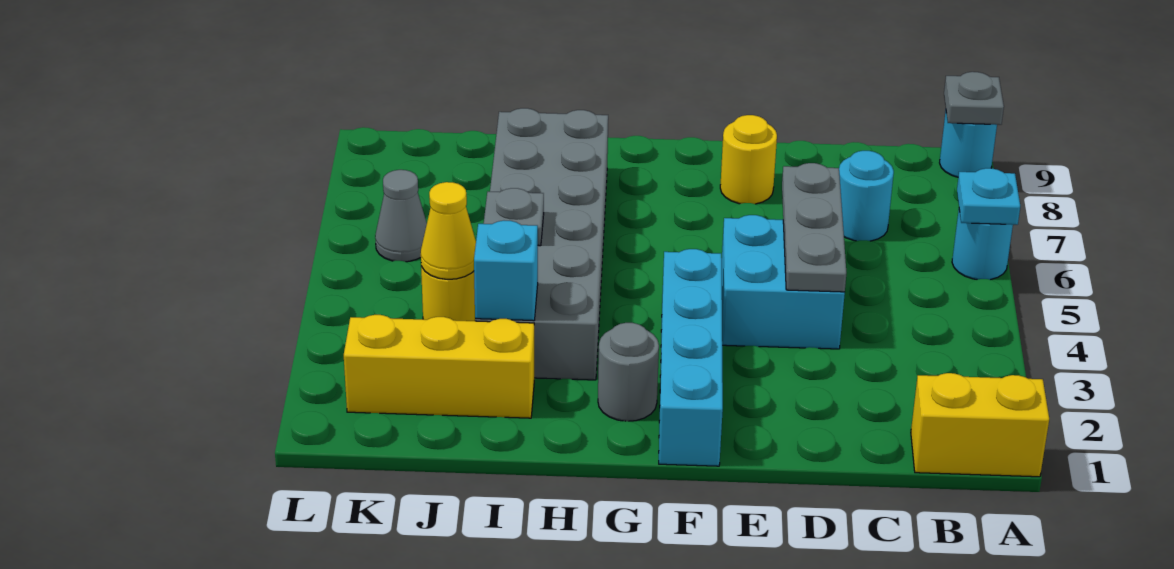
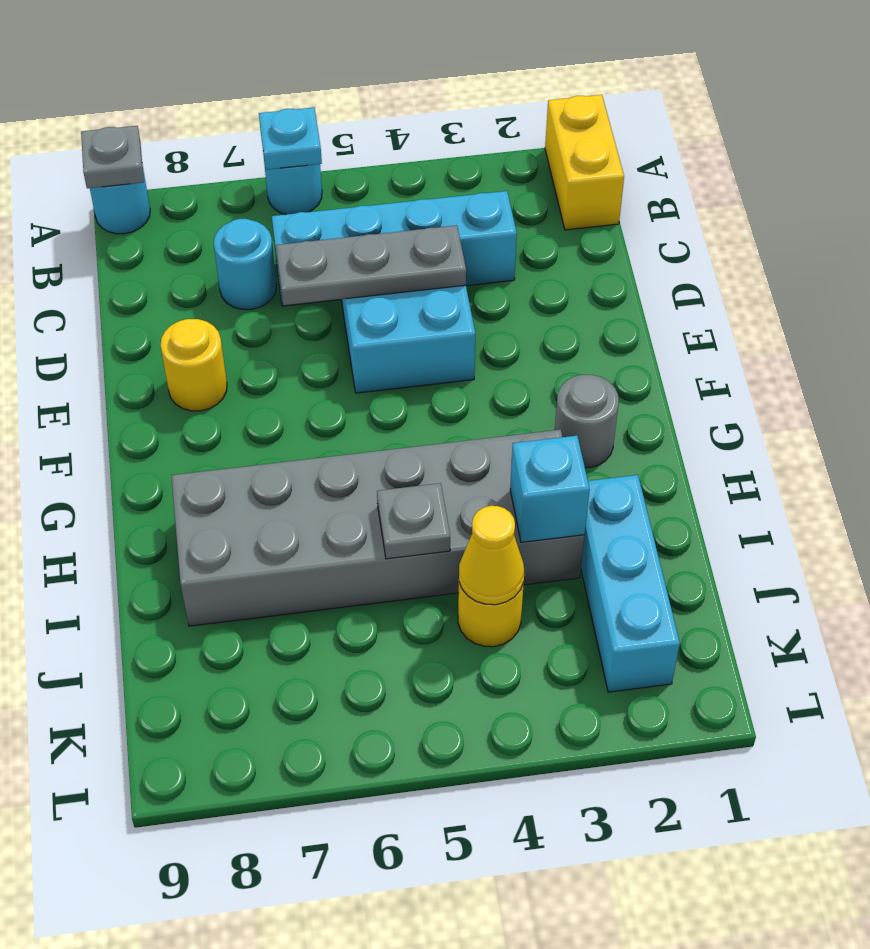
cyan brick F1:F4 level 1 -> cyan brick C3:C6 level 1
yellow brick I2:K2 level 1 -> cyan brick I2:K2 level 1
grey cone K6 level 1 -> none

